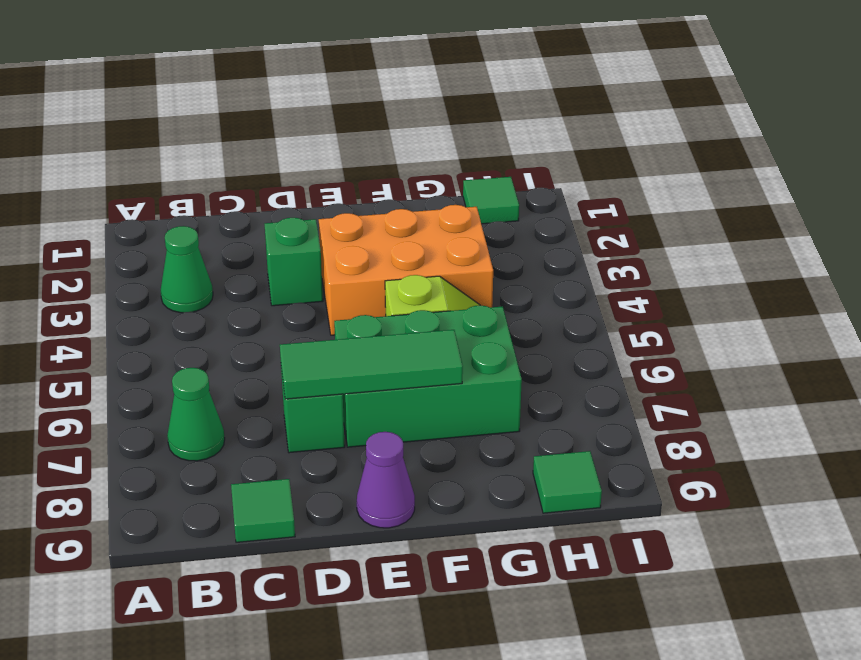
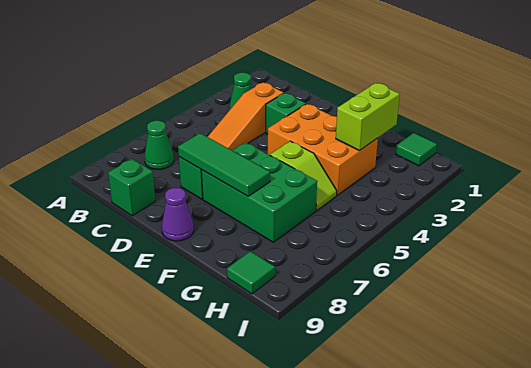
none -> orange slope C3:C5 level 1 top 3
green tile C9 level 1 -> green brick C9 level 1
none -> lime brick G2:G3 level 2

